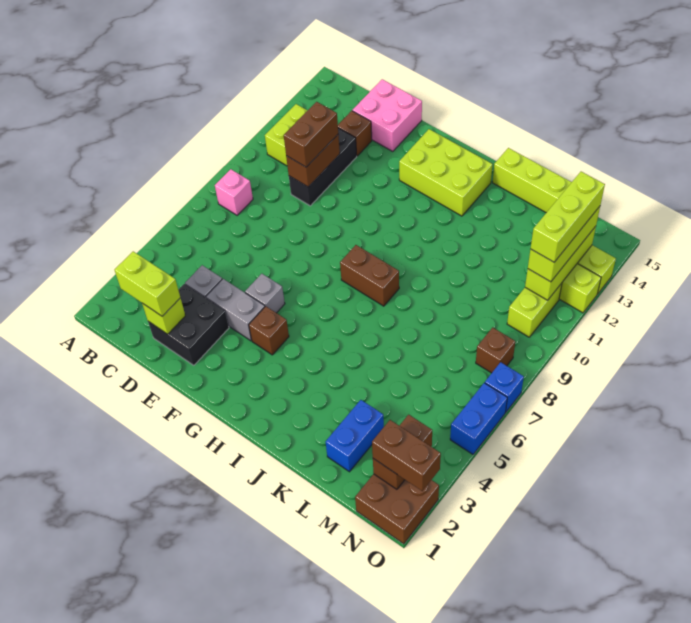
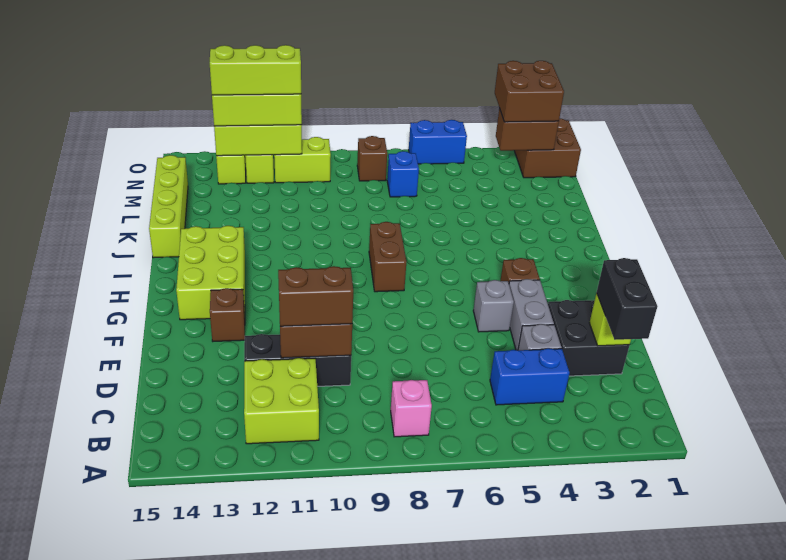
lime brick C2:D2 level 3 -> black brick C2:D2 level 3
brown brick D13 level 1 -> brown brick F13 level 1
pink brick D14:E15 level 1 -> none
blue brick L2:L3 level 1 -> blue brick C4:C5 level 1
brown brick N2:O2 level 3 -> brown brick N2:O3 level 3
blue brick O7 level 1 -> blue brick M7 level 1

